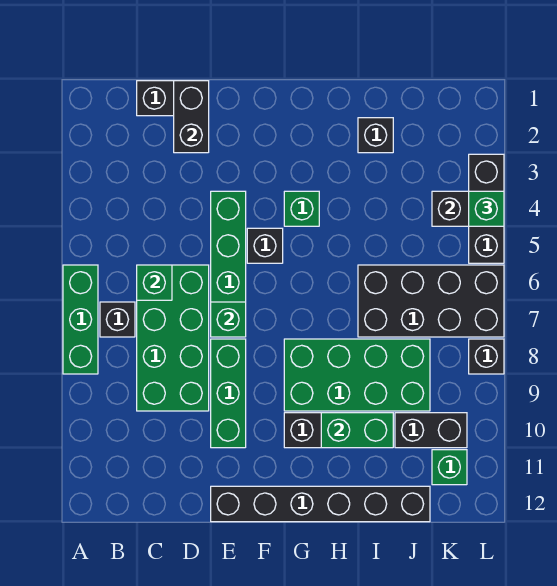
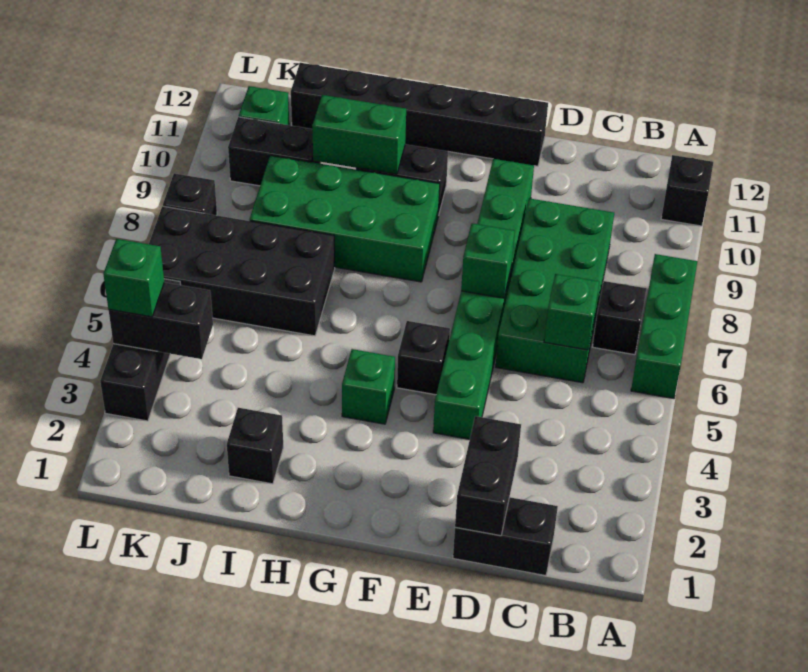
none -> black brick A11 level 1

